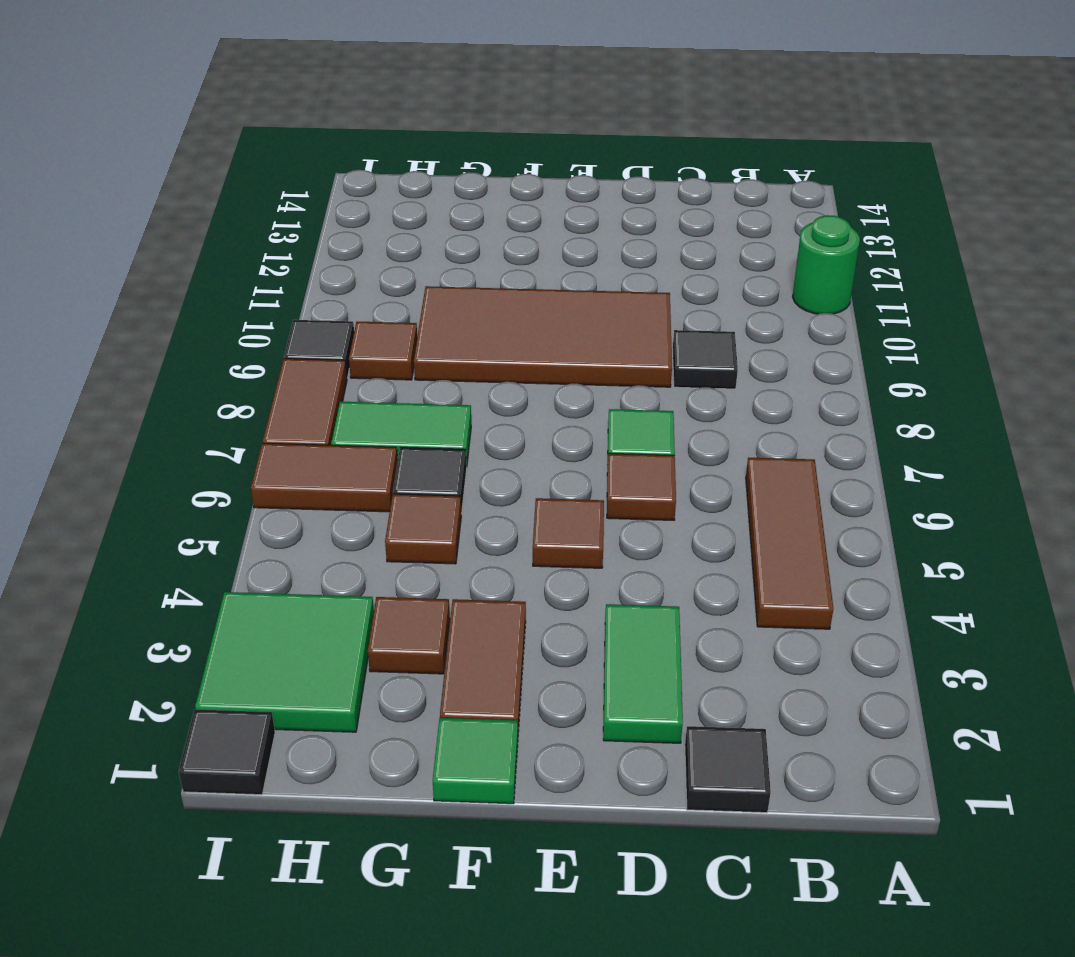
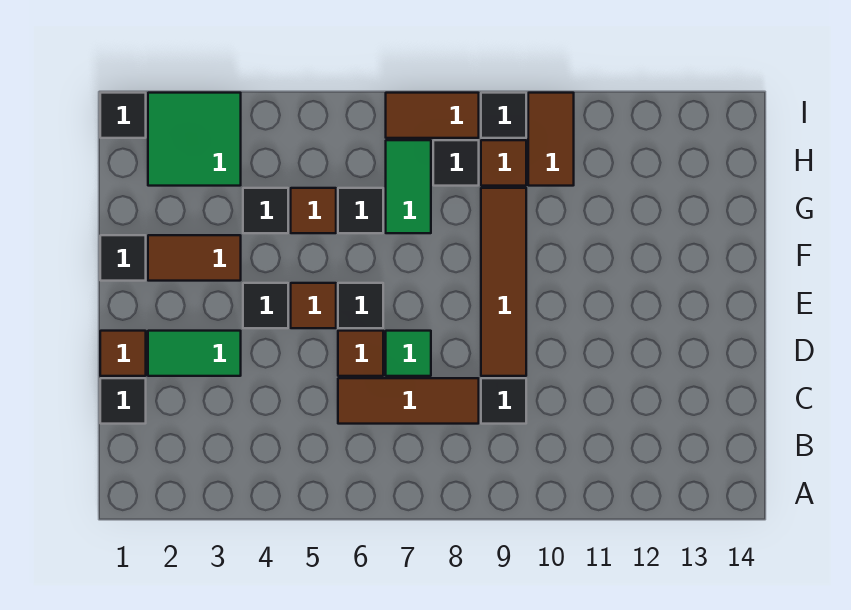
green round brick A11 level 1 -> none
brown tile B4:B6 level 1 -> brown tile C6:C8 level 1
brown tile D9:G10 level 1 -> brown tile D9:G9 level 1
none -> black tile E4 level 1
none -> black tile E6 level 1
green tile F1 level 1 -> black tile F1 level 1
brown tile G3 level 1 -> brown tile D1 level 1
none -> black tile G4 level 1
brown tile H6:I6 level 1 -> brown tile H10:I10 level 1
none -> black tile H8 level 1

